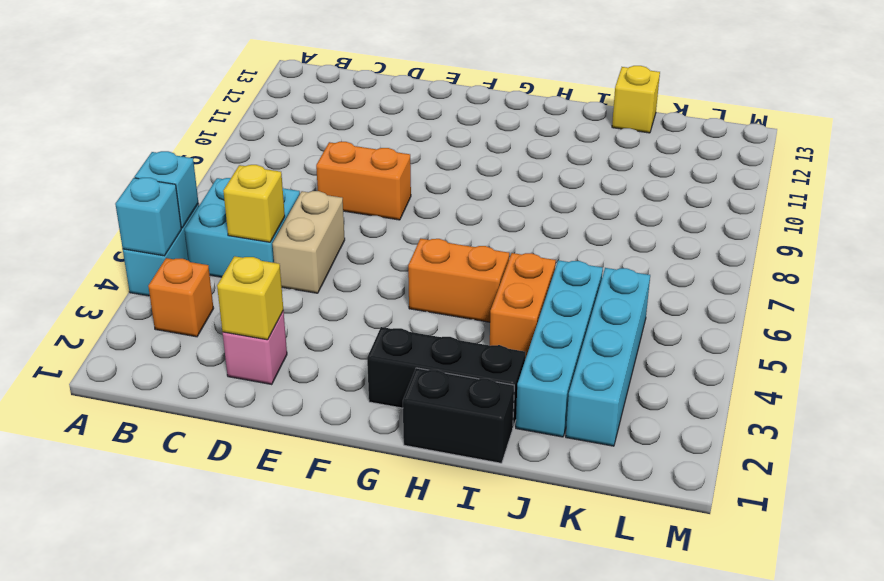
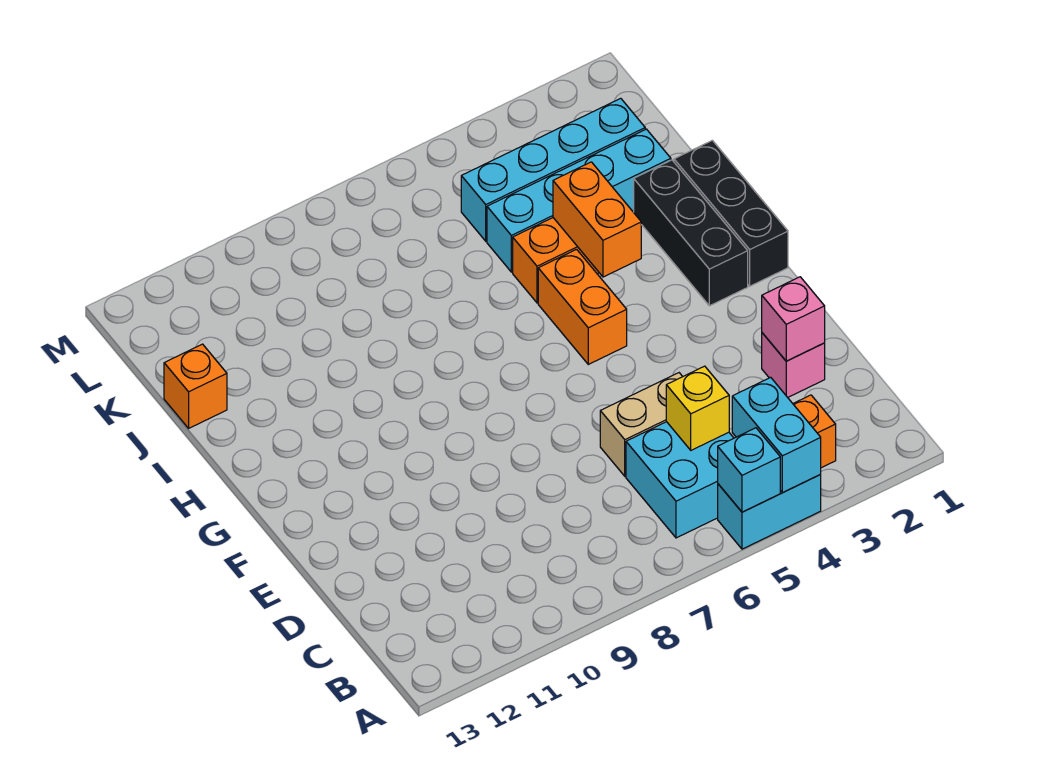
cyan brick A4 level 2 -> cyan brick A4:B4 level 2
yellow brick D2 level 2 -> pink brick D2 level 2
orange brick D8:E8 level 1 -> orange brick H4:I4 level 2
black brick H1:I1 level 1 -> black brick G1:I1 level 1
yellow brick J13 level 1 -> orange brick J13 level 1

